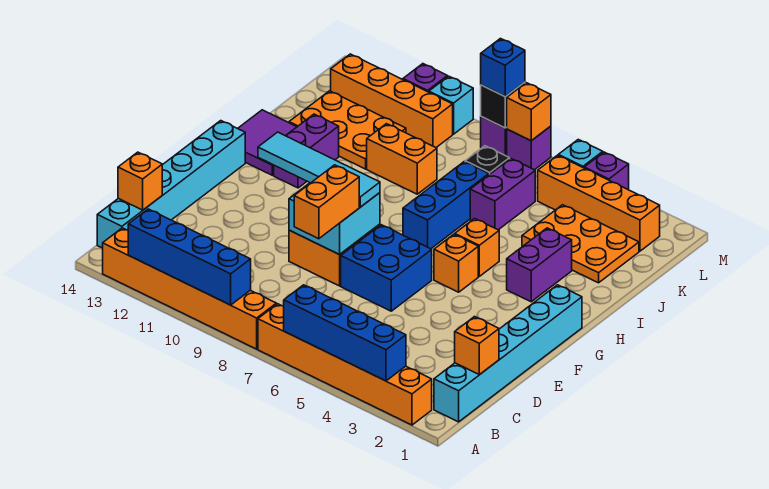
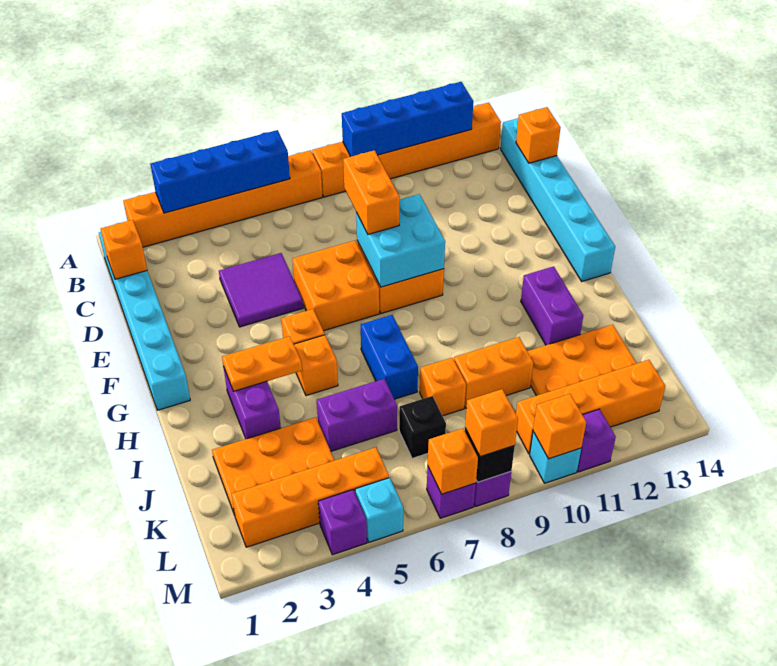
blue brick E6:F7 level 1 -> orange brick E6:F7 level 1
cyan tile F8:F11 level 3 -> none
none -> orange plate H3:H4 level 2
blue brick H7:J7 level 1 -> blue brick H7:I7 level 1
purple tile H13:I14 level 1 -> purple tile D4:E5 level 1
purple brick J6:K6 level 1 -> purple brick J5:J6 level 1
none -> orange brick J8 level 1
blue brick M8 level 3 -> orange brick M8 level 3
none -> orange brick M10 level 2

